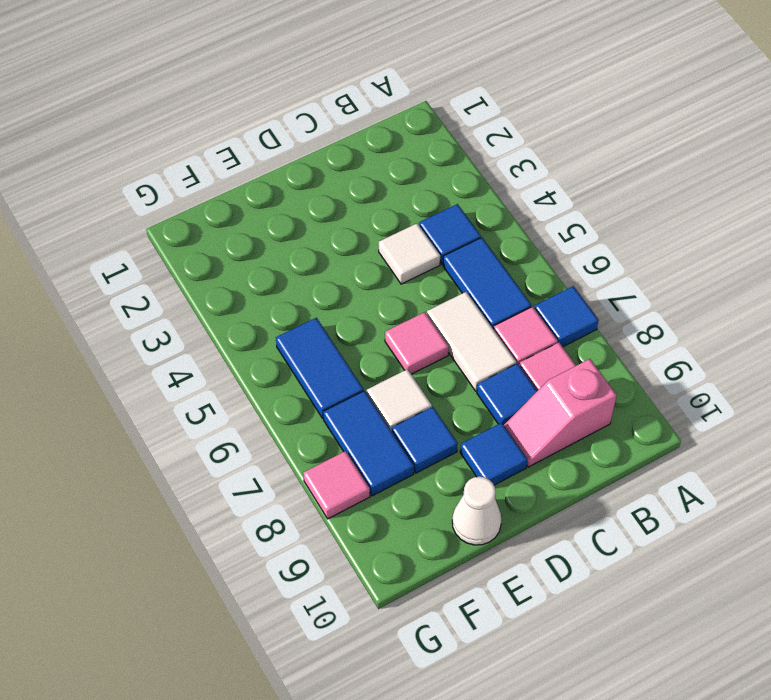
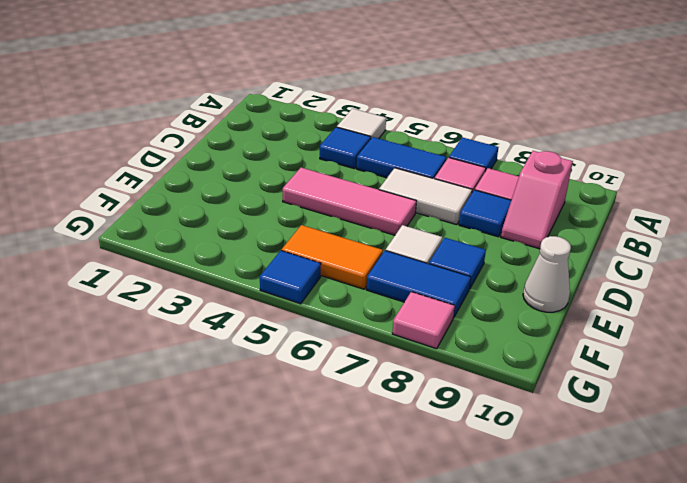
white tile C4 level 1 -> white tile A4 level 1
pink tile D6 level 1 -> pink tile D4:D6 level 1
blue tile D9 level 1 -> blue tile G5 level 1
blue tile F5:F6 level 1 -> orange tile F5:F6 level 1

